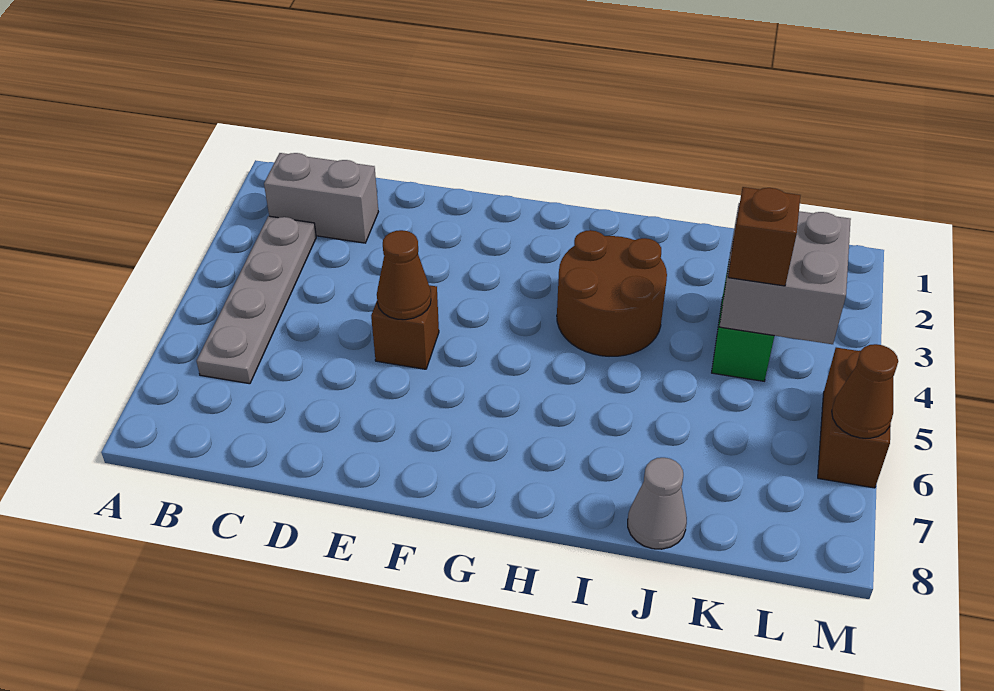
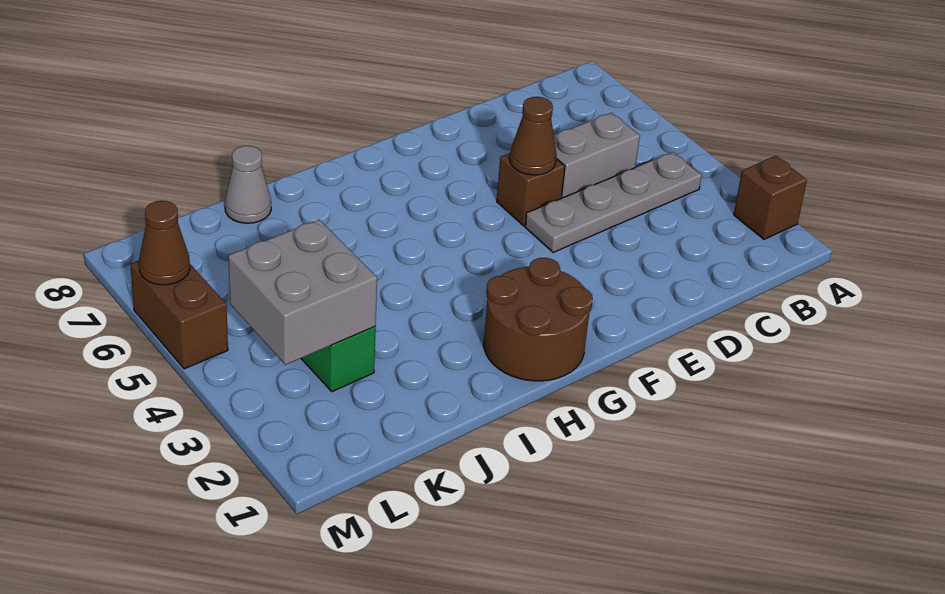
grey brick B2:C2 level 1 -> grey brick C5:D5 level 1
grey plate B3:B6 level 1 -> grey plate B4:E4 level 1
brown round brick H3:I4 level 1 -> brown round brick G1:H2 level 1
brown brick K4 level 3 -> brown brick A2 level 1

